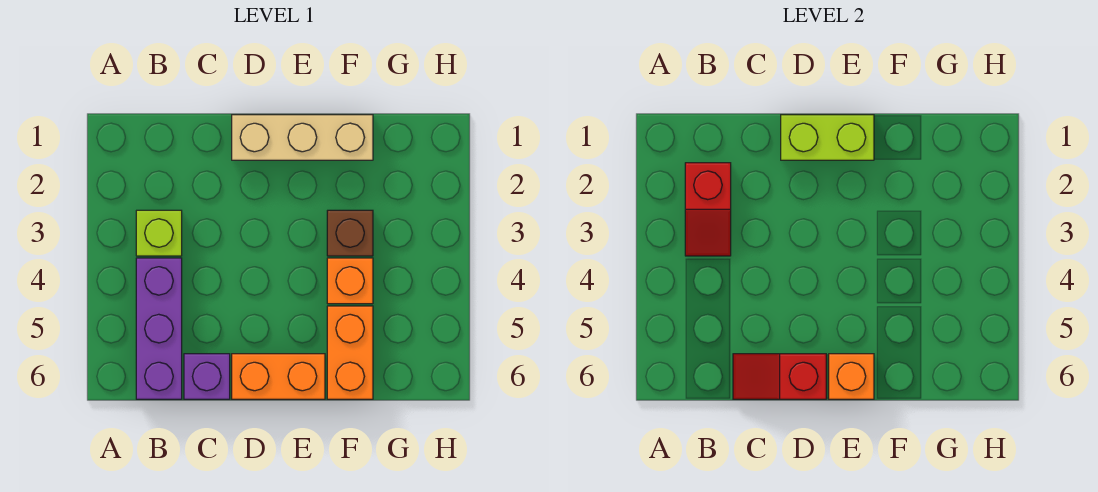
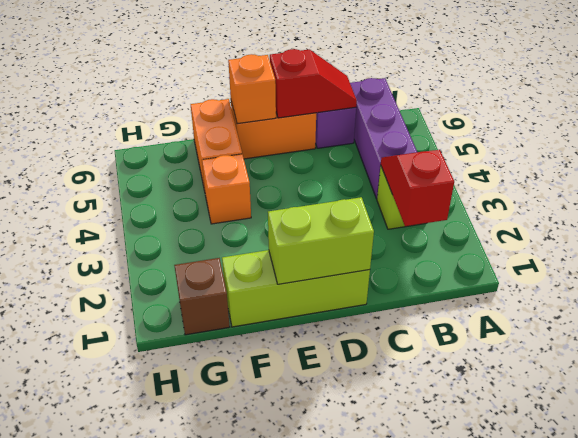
tan brick D1:F1 level 1 -> lime brick D1:F1 level 1
brown brick F3 level 1 -> brown brick G1 level 1

